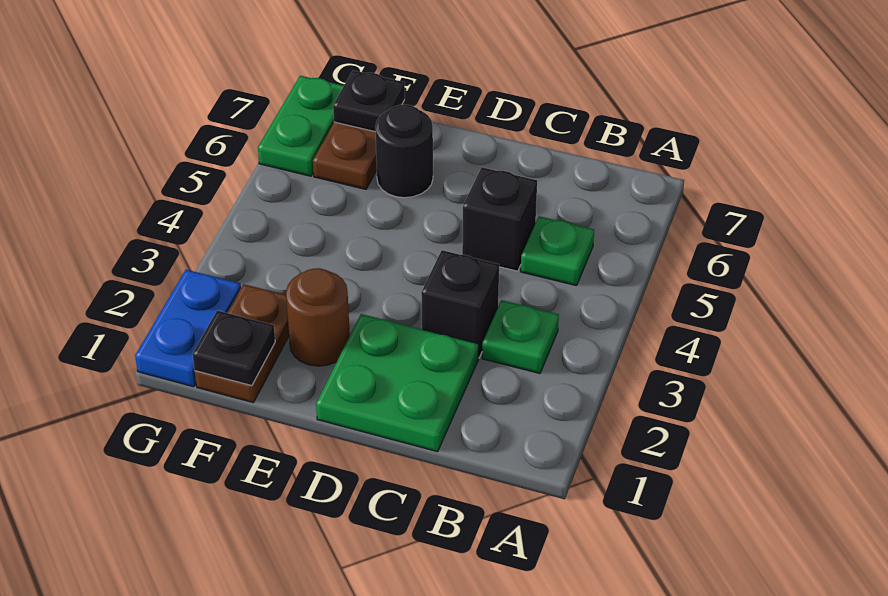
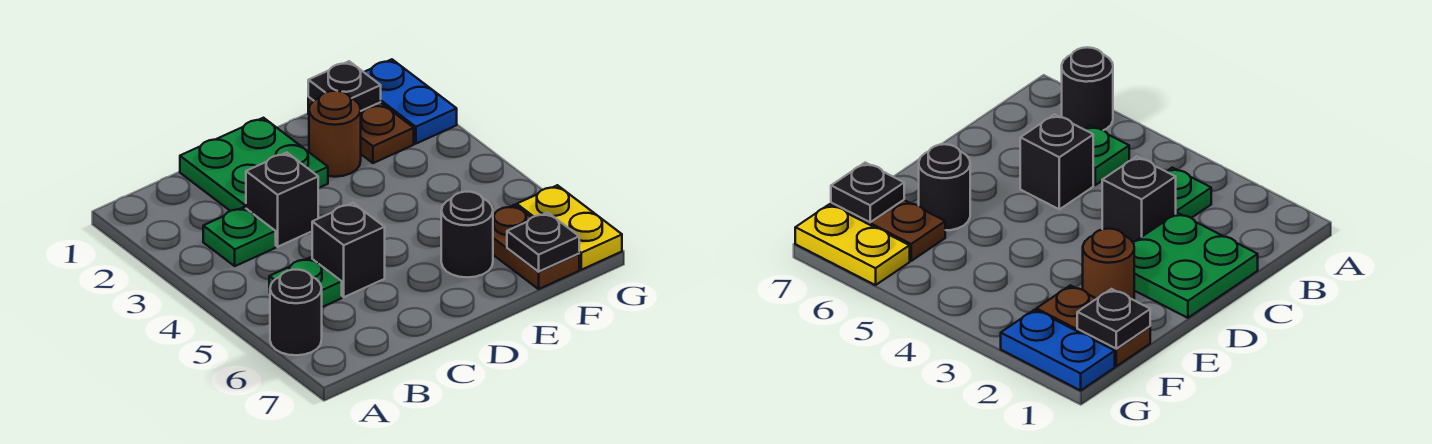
none -> black round brick A6 level 1
green plate G6:G7 level 1 -> yellow plate G6:G7 level 1

